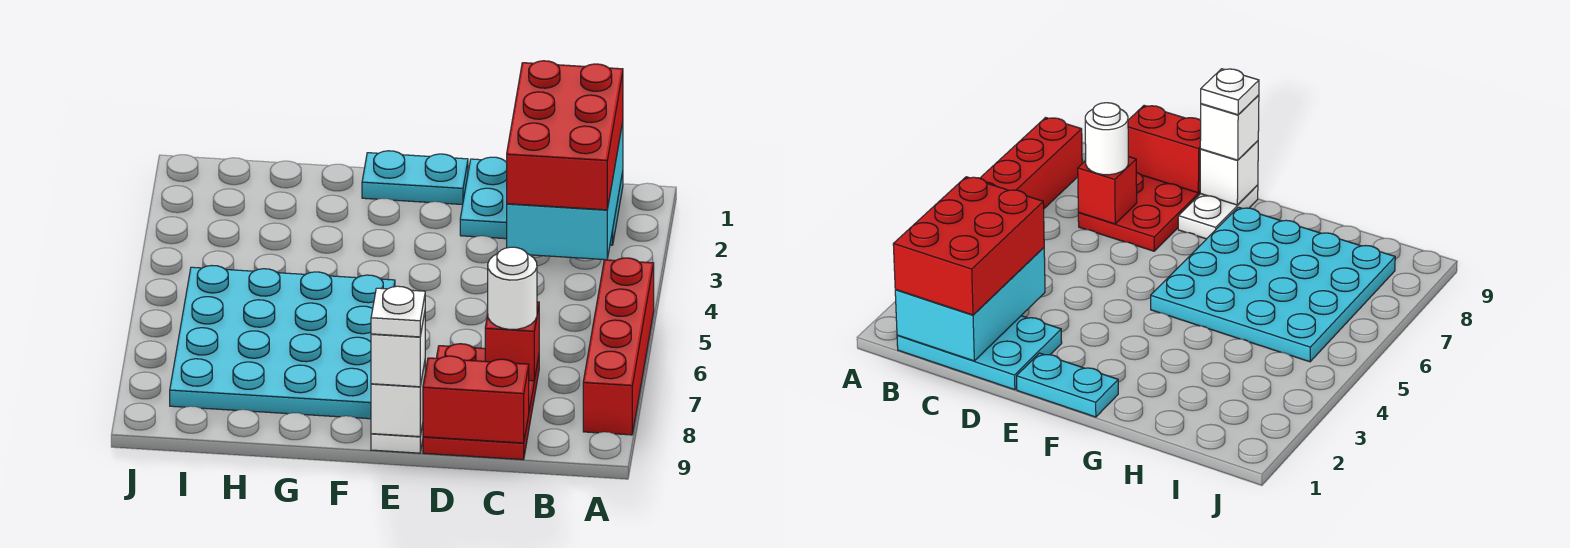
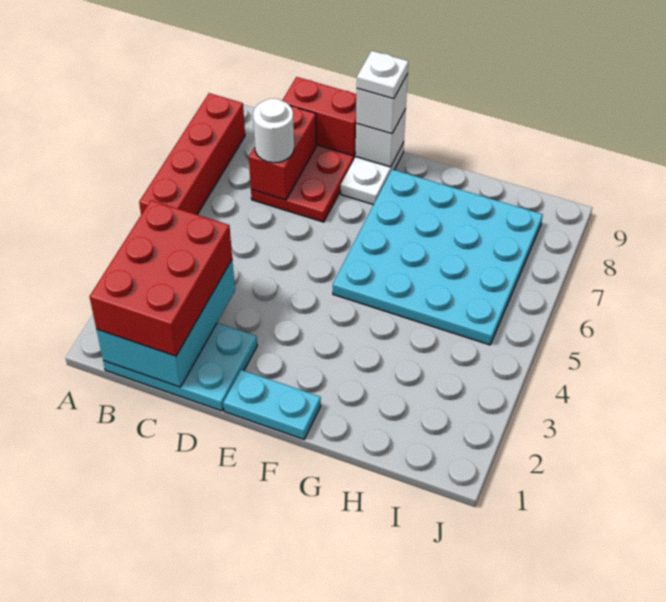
red brick C7 level 2 -> red brick C7:C8 level 2

